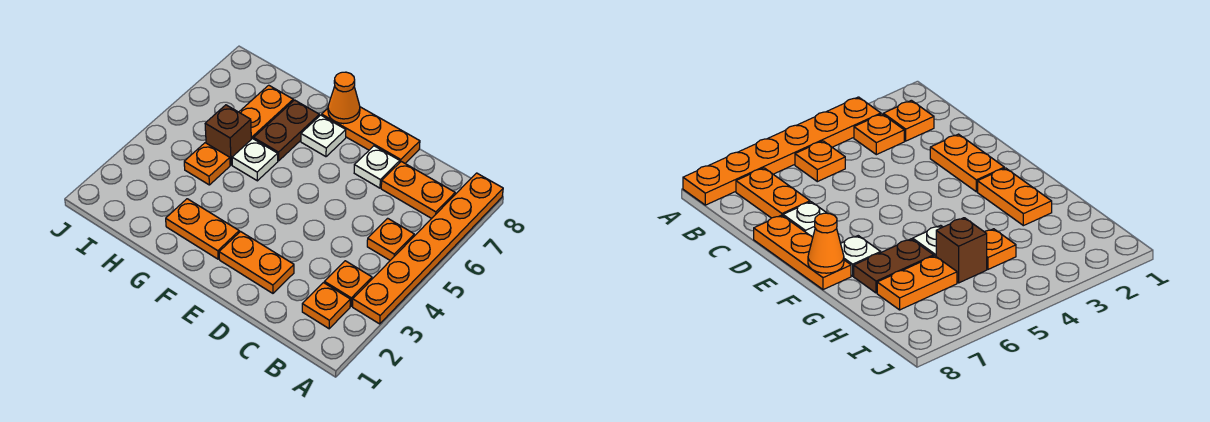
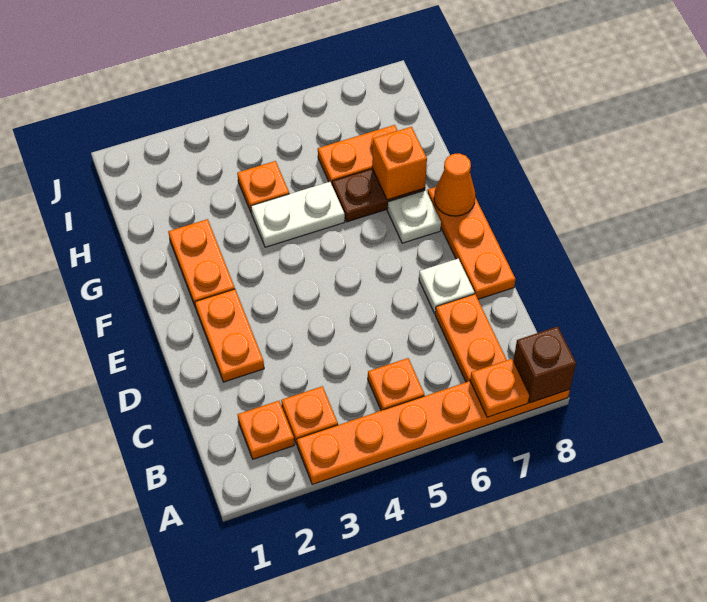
none -> orange plate A7 level 2
white plate G5 level 1 -> white plate G4:G5 level 1
none -> orange brick G7 level 2
brown brick H5 level 1 -> brown brick A8 level 2

